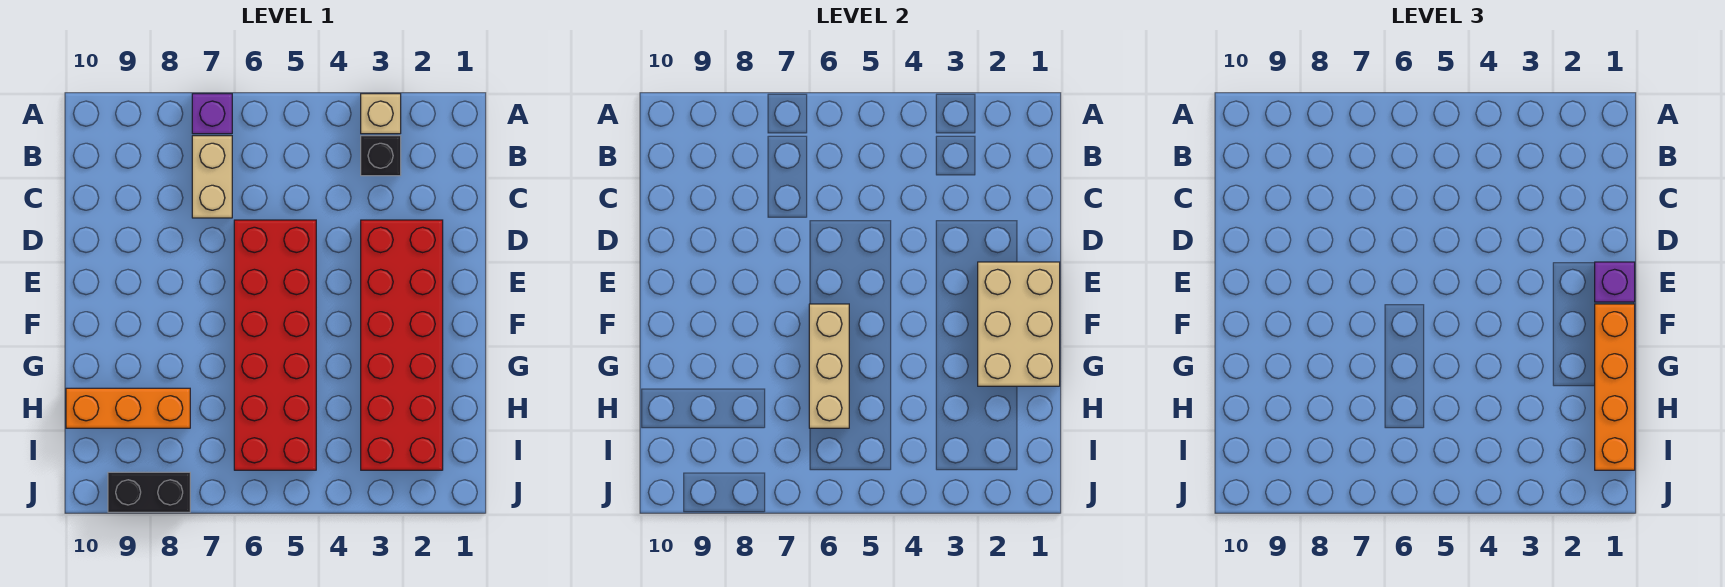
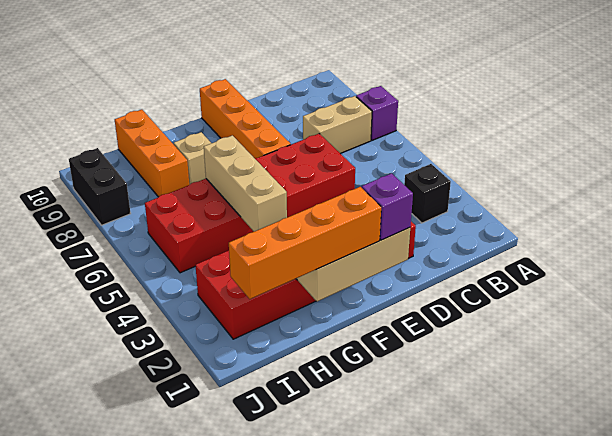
tan brick A3 level 1 -> tan brick G8 level 1
none -> orange brick E7:E10 level 1
tan brick F6:H6 level 2 -> tan brick G4:G6 level 2

